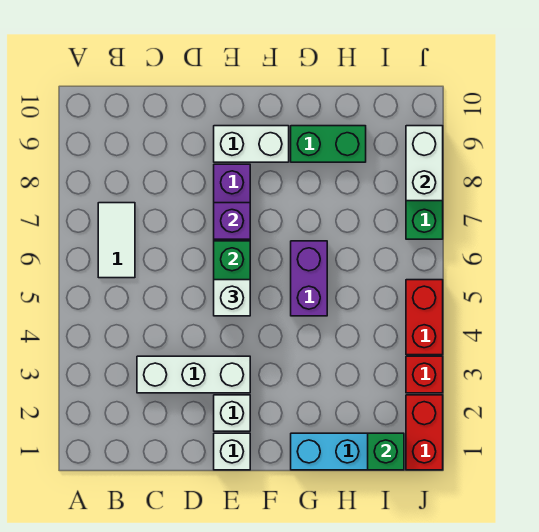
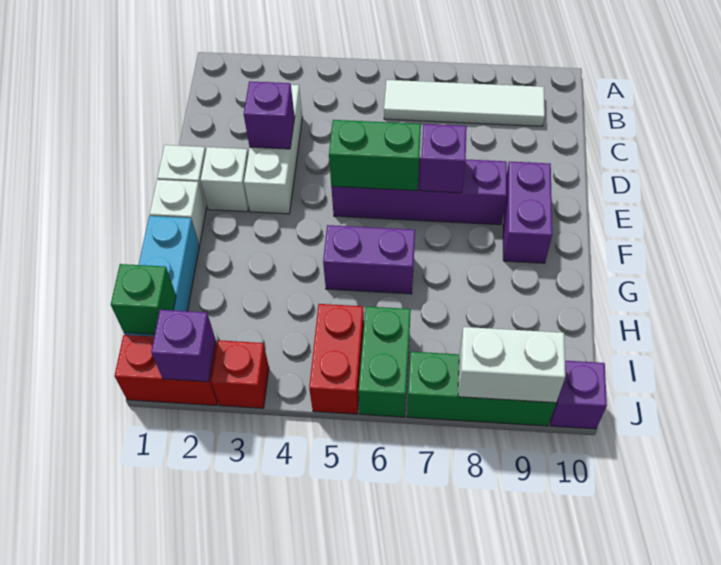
white tile B6:B7 level 1 -> white tile B6:B9 level 1
none -> purple brick D3 level 2
white brick E5 level 3 -> white brick F1 level 1
white brick E9:F9 level 1 -> purple brick E9:F9 level 1
green brick G9:H9 level 1 -> green brick I6:J6 level 1
none -> purple brick J2 level 2
red brick J4:J5 level 1 -> red brick I5:J5 level 1
none -> purple brick J10 level 1

